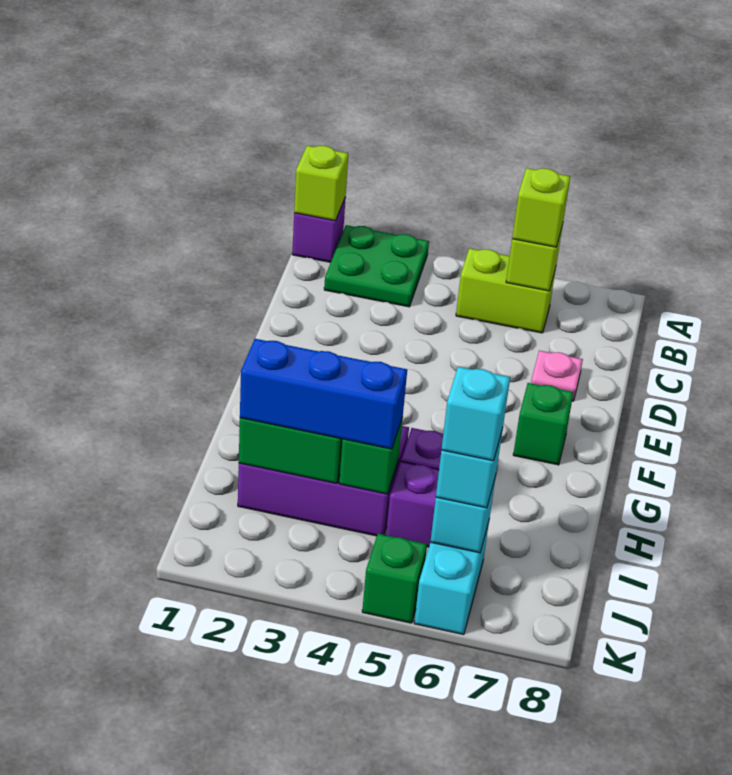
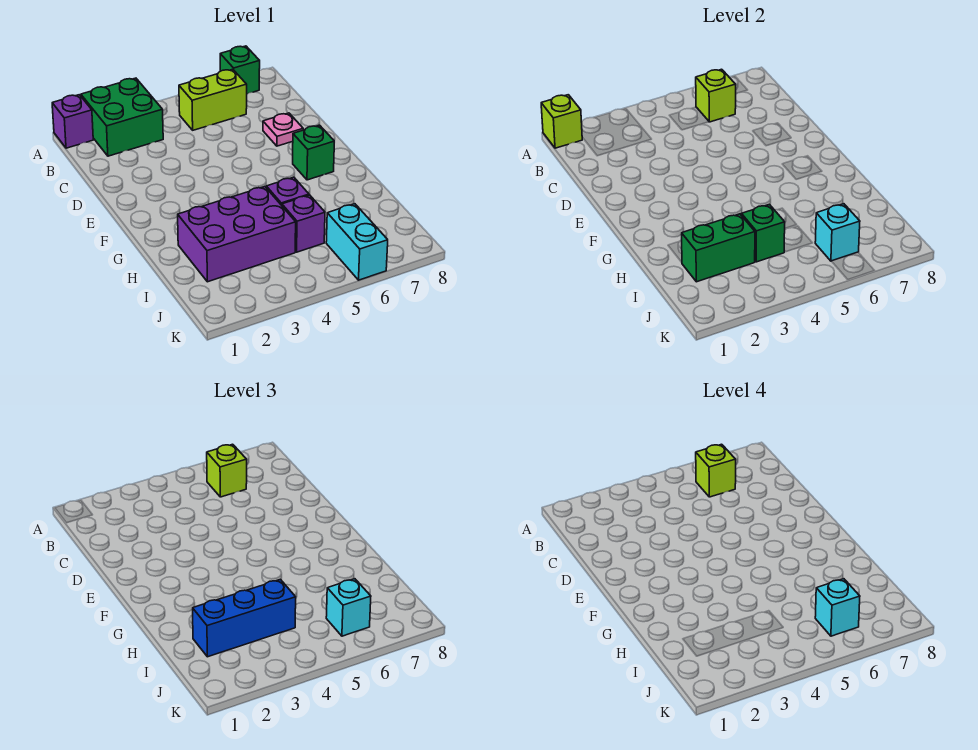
green plate A2:B3 level 1 -> green brick A2:B3 level 1
none -> lime brick B6 level 4
green brick K5 level 1 -> green brick A7 level 1

